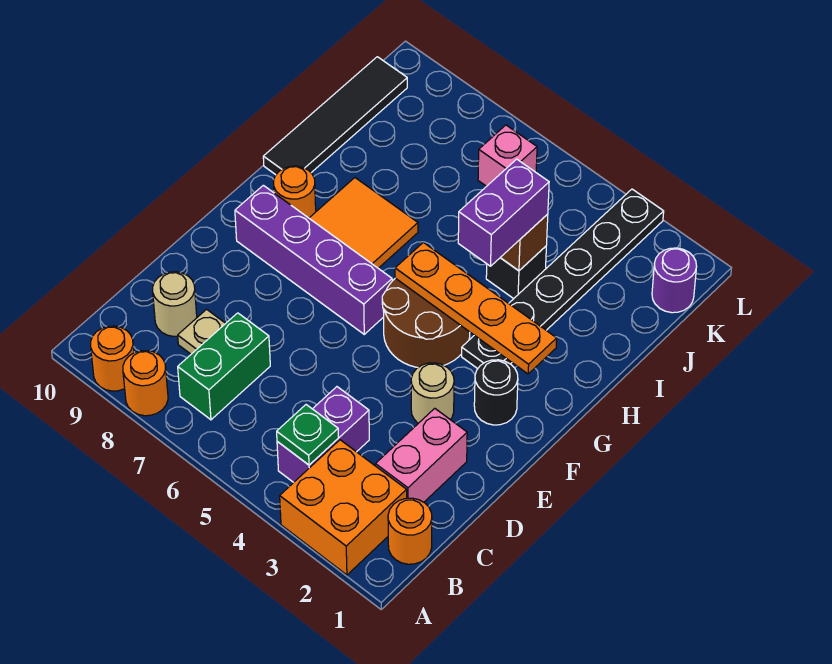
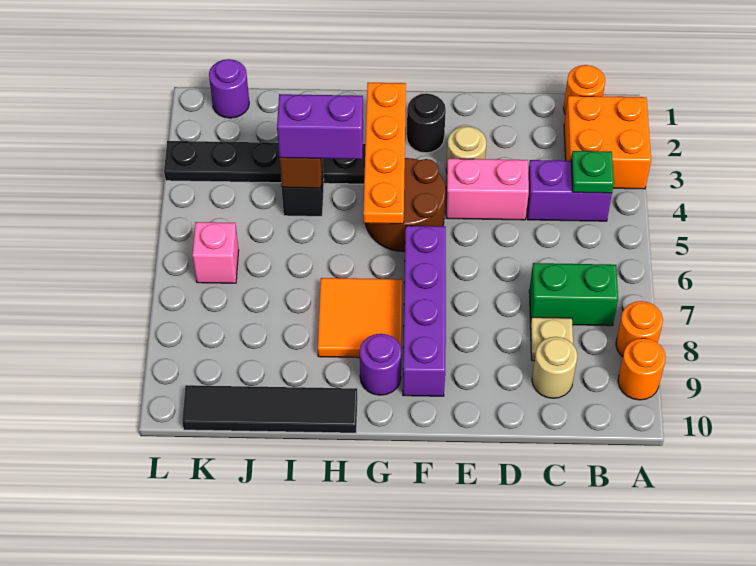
pink brick C2:D2 level 1 -> pink brick D4:E4 level 1
orange round brick G9 level 1 -> purple round brick G9 level 1

